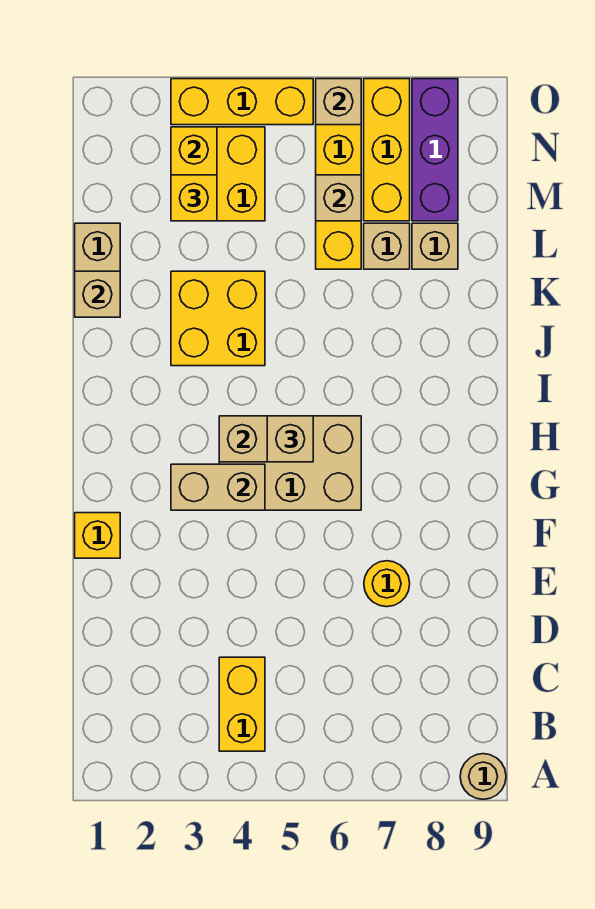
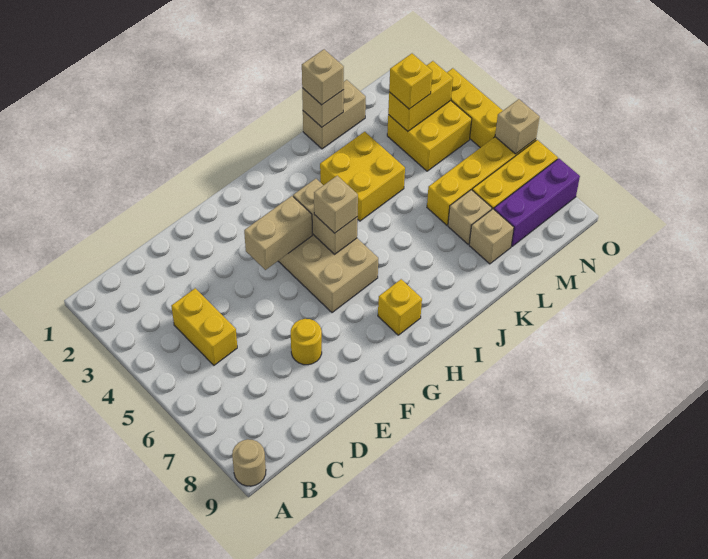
yellow brick B4:C4 level 1 -> yellow brick C4:C5 level 1
yellow brick F1 level 1 -> yellow brick H8 level 1
tan brick G3:G4 level 2 -> tan brick F4:G4 level 2
tan brick M6 level 2 -> tan brick K1 level 3

